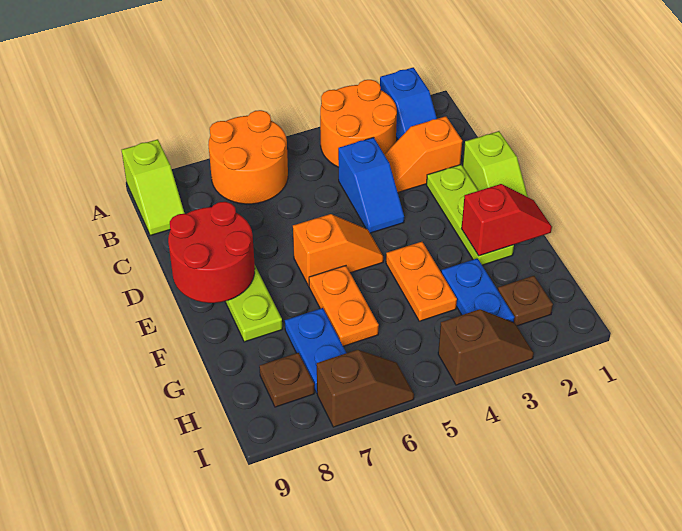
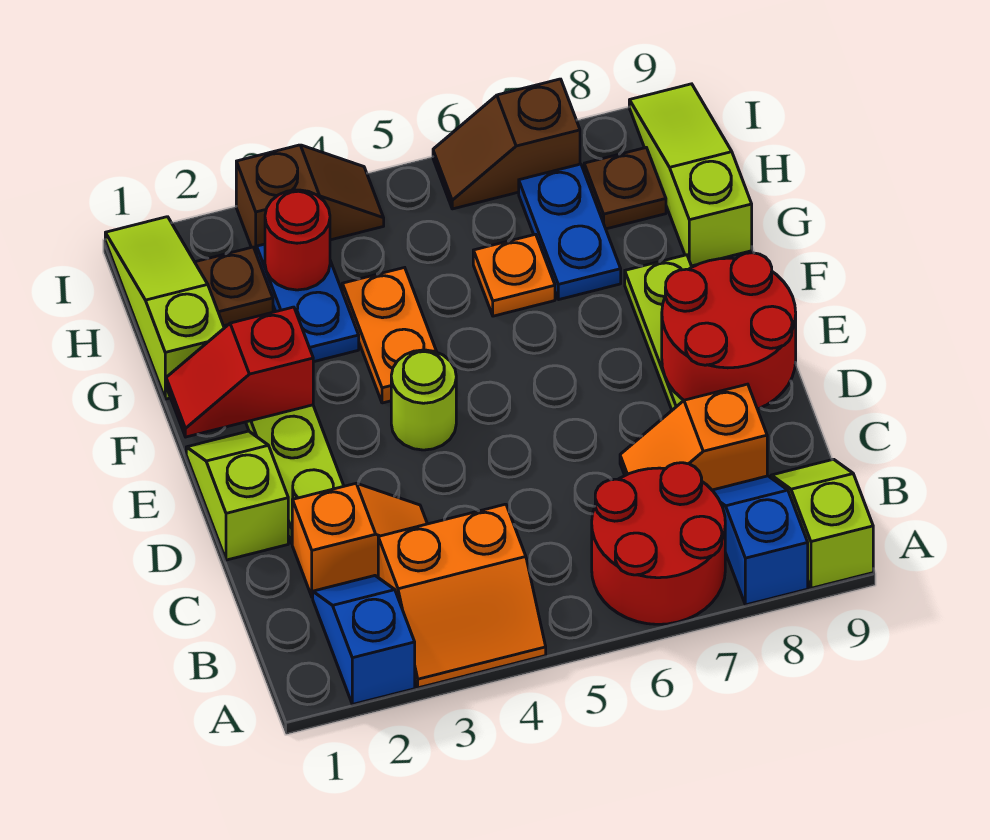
orange round brick A3:B4 level 1 -> orange slope A3:B4 level 1 top B
orange round brick A6:B7 level 1 -> red round brick A6:B7 level 1
blue slope C4:D4 level 1 top C -> blue slope A8:B8 level 1 top A
none -> lime round brick E4 level 1
orange slope E5:E6 level 1 top 6 -> orange slope C7:C8 level 1 top 8
orange plate F6:G6 level 1 -> orange plate G6 level 1
none -> lime slope G1:I1 level 1 top G
none -> lime slope G9:I9 level 1 top G
none -> red round brick H3 level 2
brown slope I3:I4 level 1 top 4 -> brown slope I3:I4 level 1 top 3

